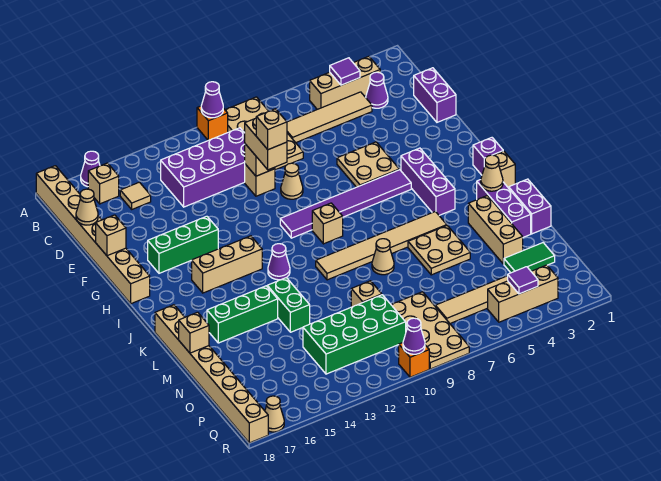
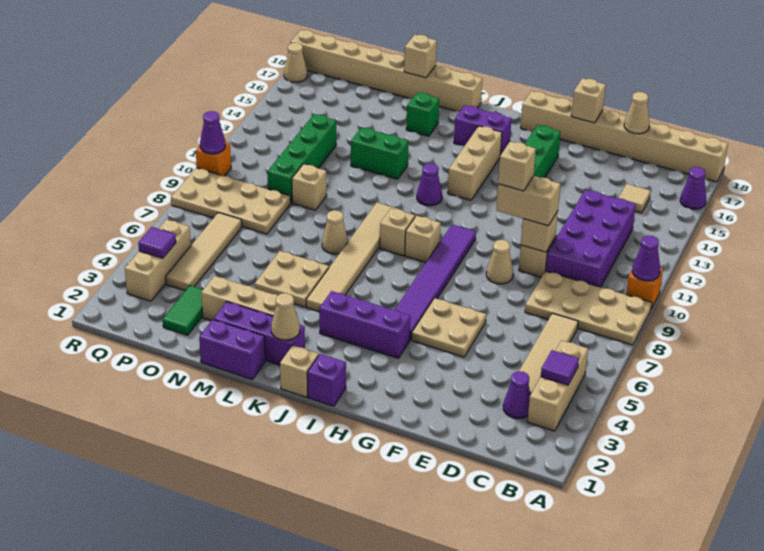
tan brick B16 level 1 -> tan brick J9 level 1
purple brick D1:E1 level 1 -> purple brick I16:J16 level 1
green brick L14:L16 level 1 -> green brick L16 level 1
green brick O10:P13 level 1 -> green brick O10:O13 level 1

